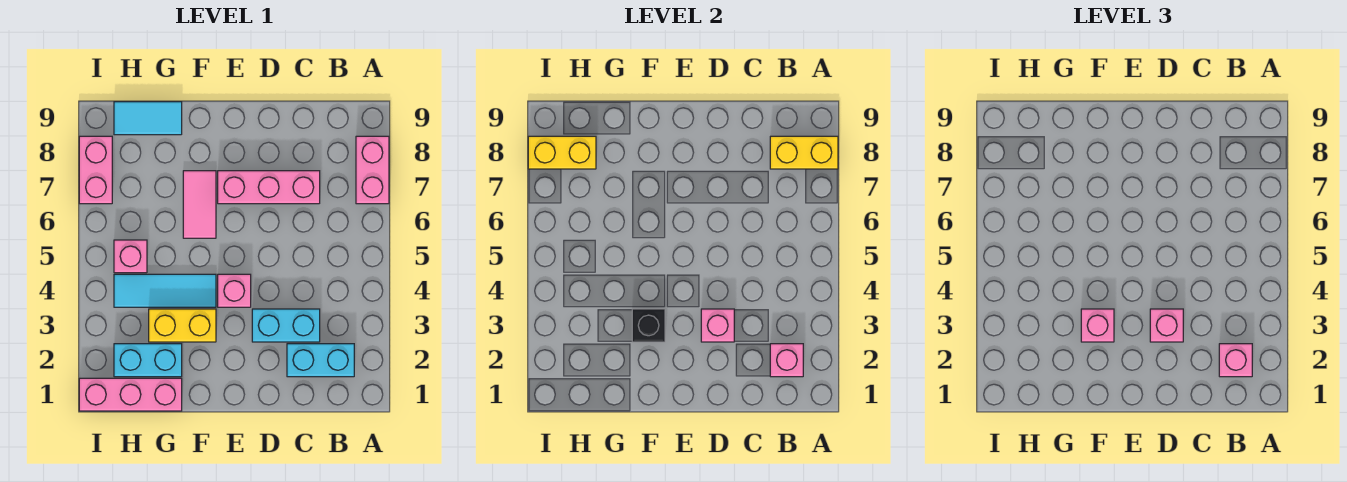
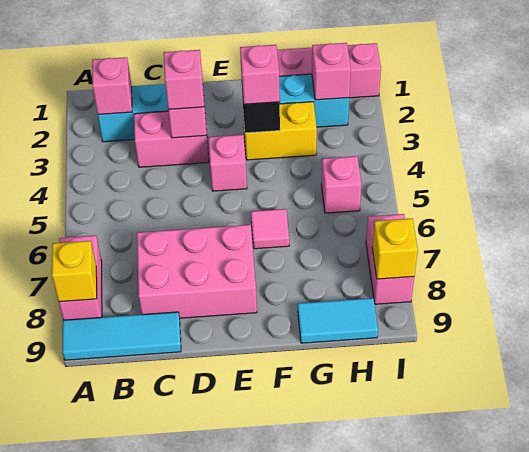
yellow brick A8:B8 level 2 -> yellow brick A8 level 2
pink brick B2 level 3 -> pink brick H2 level 2
cyan brick C3:D3 level 1 -> pink brick C3:D3 level 1
pink brick C7:E7 level 1 -> pink brick C7:E8 level 1
cyan tile F4:H4 level 1 -> cyan tile A9:C9 level 1
pink tile F6:F7 level 1 -> pink tile F6 level 1
yellow brick H8:I8 level 2 -> yellow brick I8 level 2

